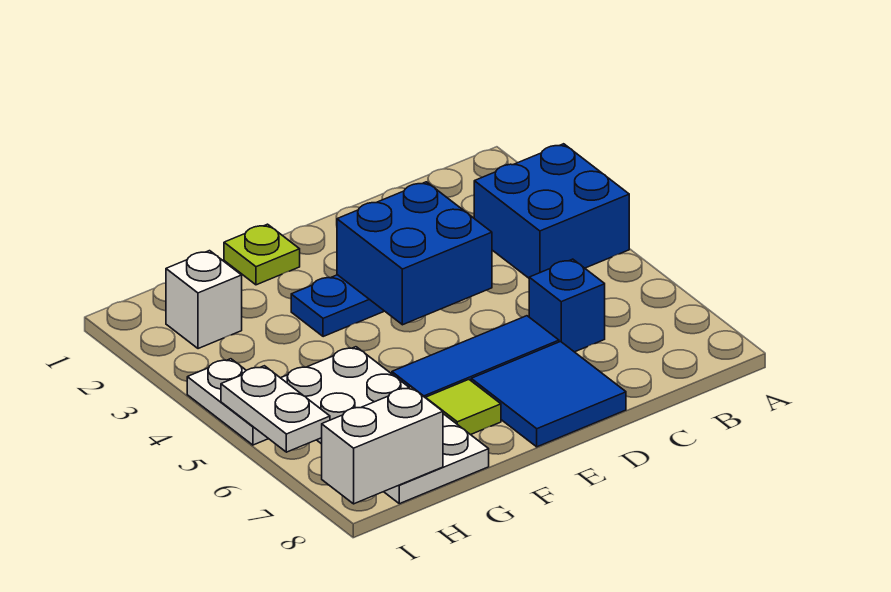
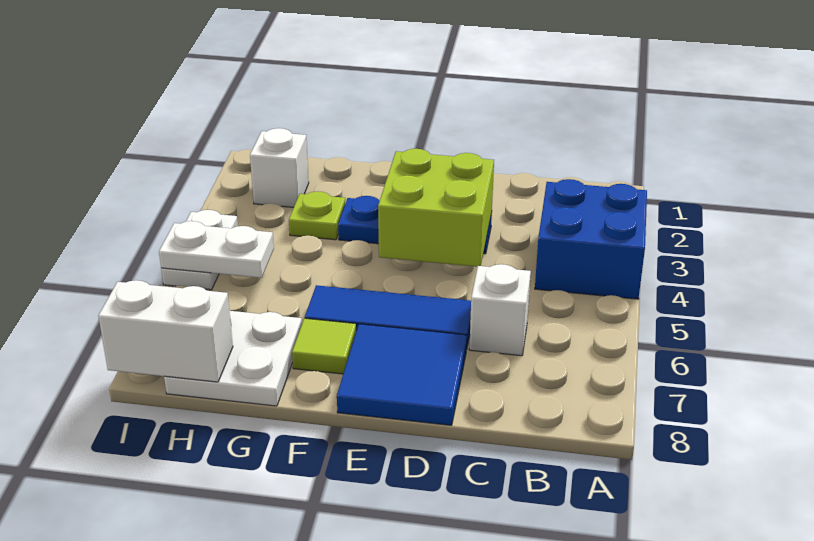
blue brick C6 level 1 -> white brick C6 level 1
blue brick D3:E4 level 2 -> lime brick D3:E4 level 2
lime plate F1 level 1 -> lime plate G3 level 1
white plate G5:H8 level 1 -> white plate G7:H8 level 1
white plate I5:I6 level 2 -> white plate H5:I5 level 2

